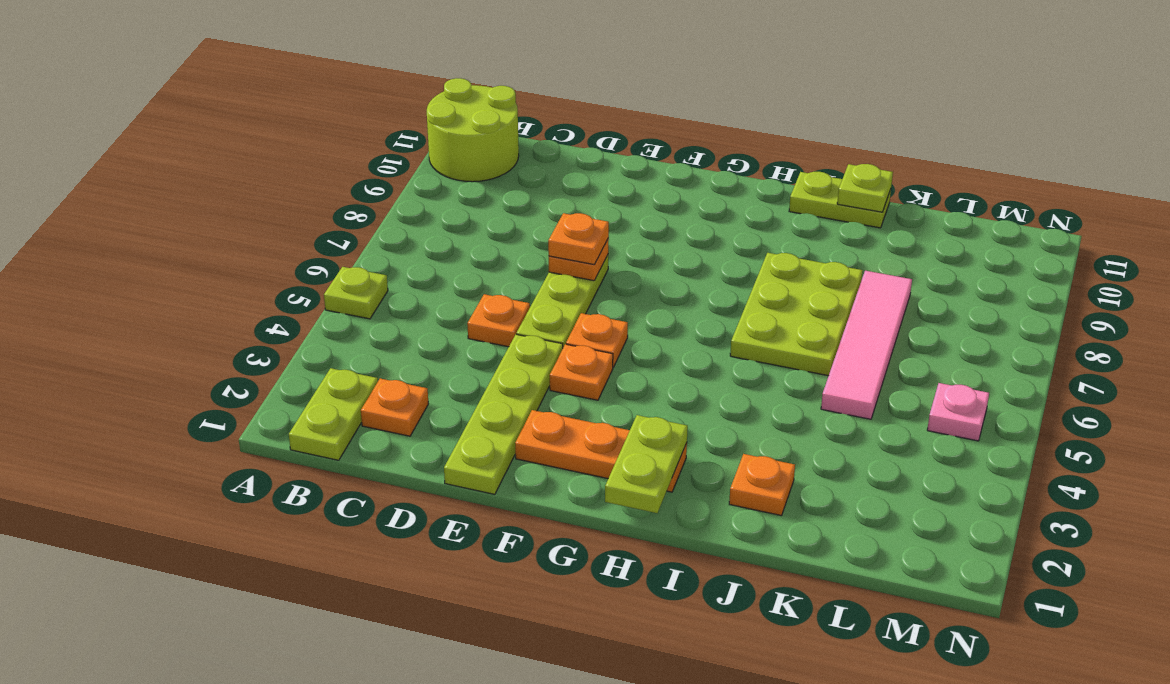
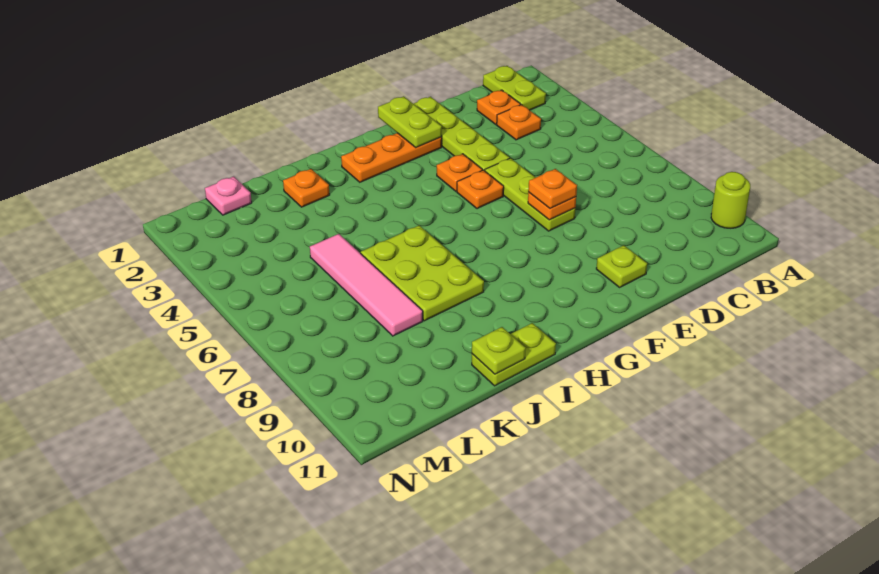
lime plate A5 level 1 -> lime plate E10 level 1
lime round brick A10:B11 level 1 -> lime round brick A10 level 1
orange plate D5 level 1 -> orange plate C3 level 1
lime plate H1:H2 level 2 -> lime plate F1:F2 level 2
pink plate M5 level 1 -> pink plate L1 level 1

